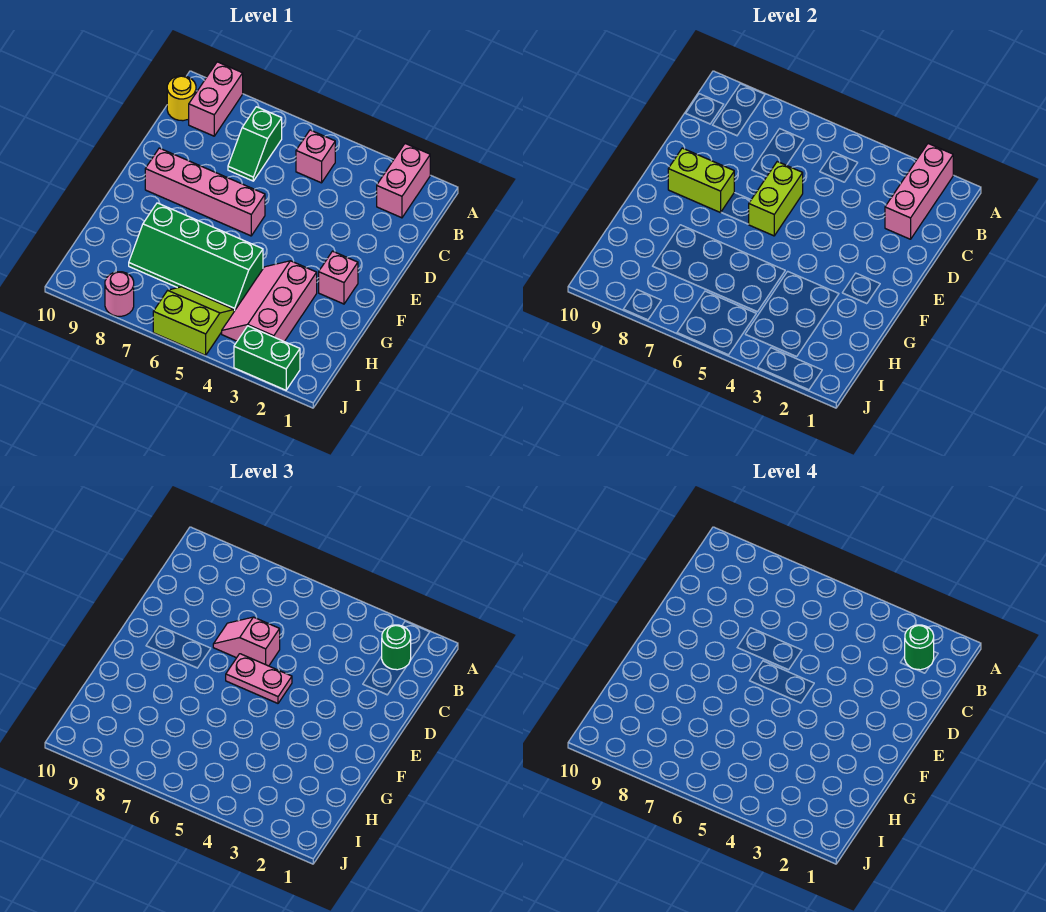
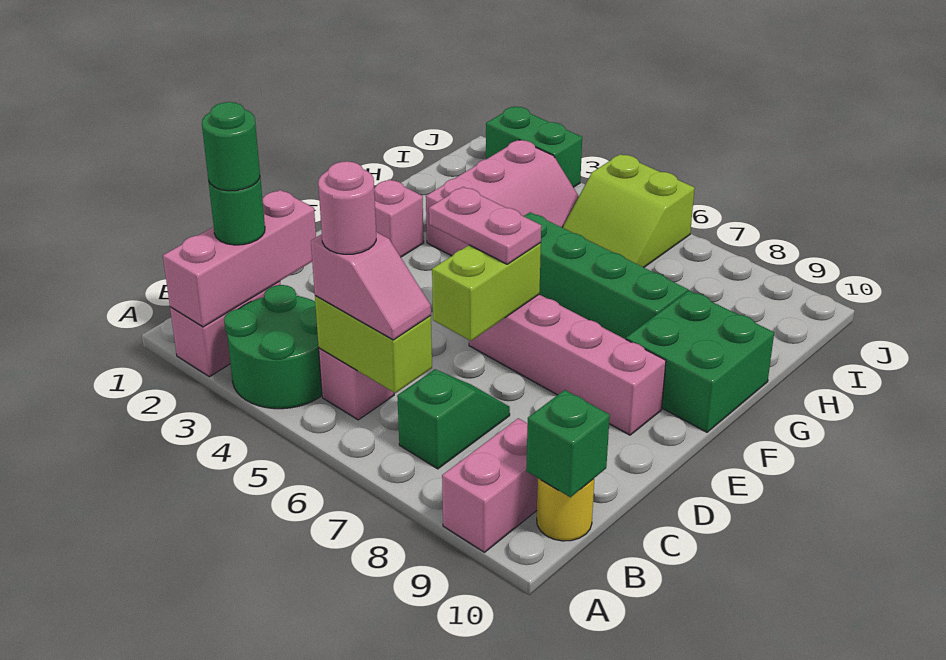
none -> green round brick A3:B4 level 1
none -> green brick B10 level 2
pink slope D6:D7 level 3 top 6 -> pink slope B5:B6 level 3 top 5
lime brick E8:E9 level 2 -> lime brick B5:B6 level 2
none -> green brick F9:G10 level 1
pink round brick J8 level 1 -> pink round brick B5 level 4

